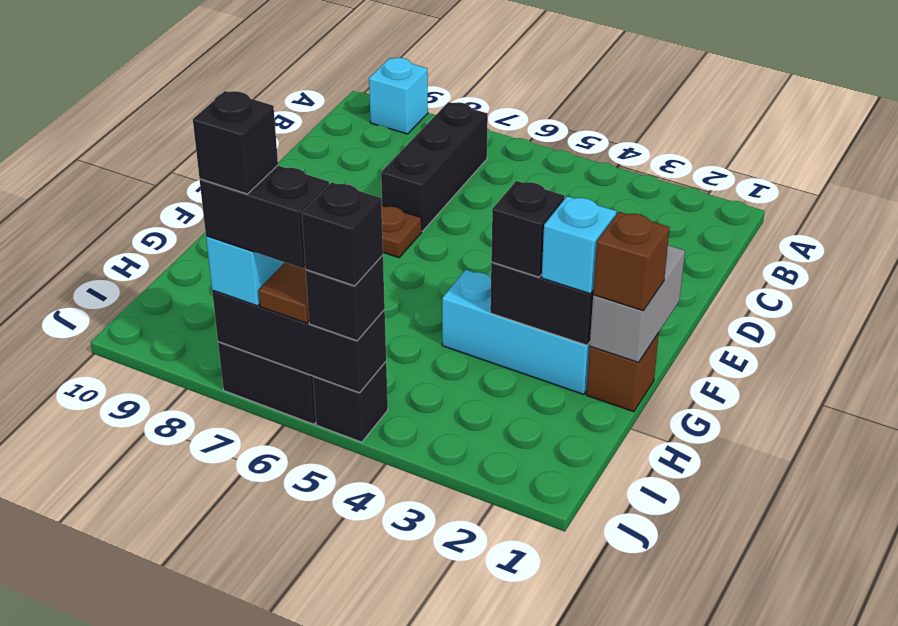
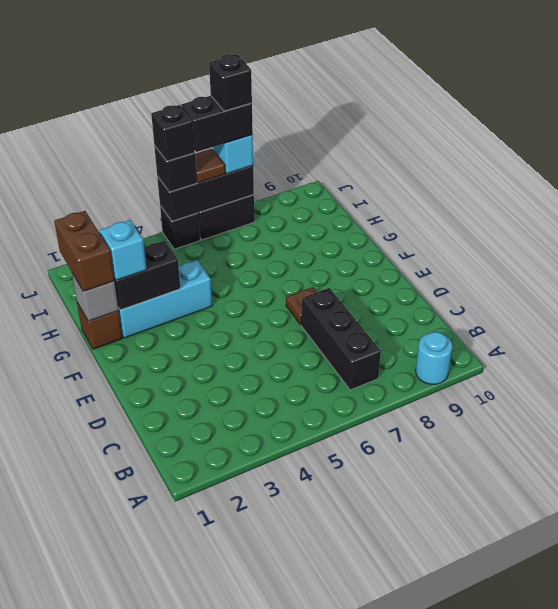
cyan brick A9 level 1 -> cyan round brick A9 level 1
grey brick F1:G1 level 2 -> grey brick G1 level 2
brown brick G1 level 3 -> brown brick G1:H1 level 3
black brick G3 level 3 -> none

